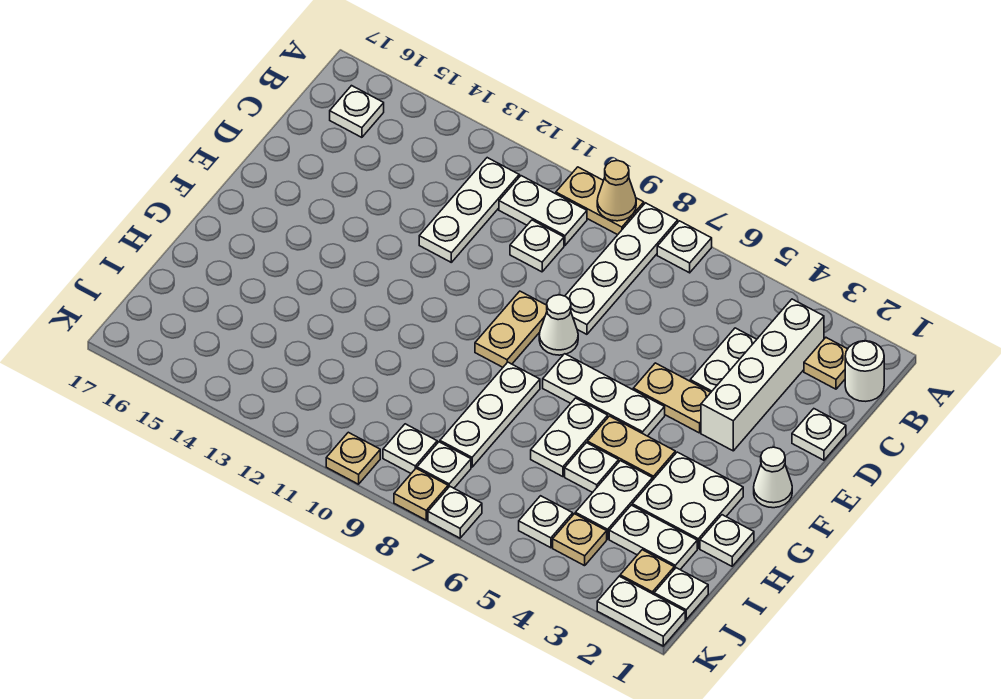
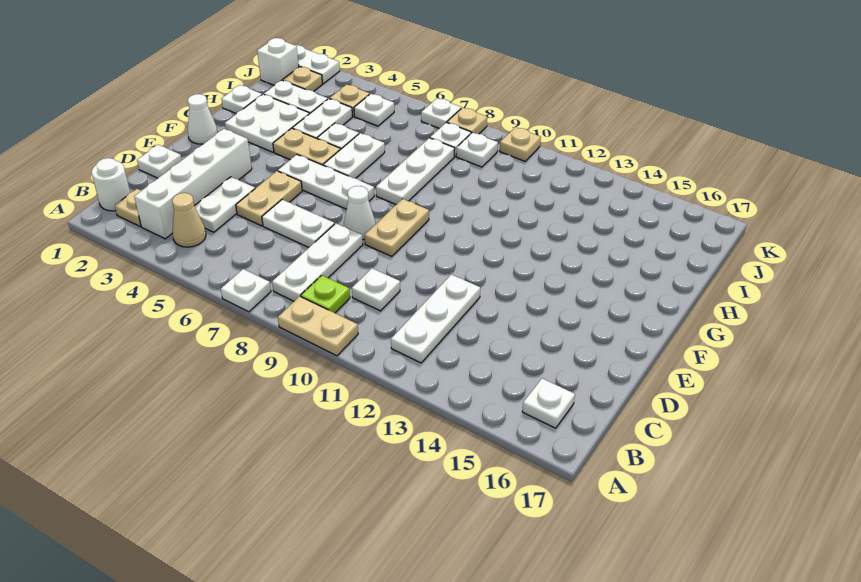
white plate A8:D8 level 1 -> white plate B8:D8 level 1
tan cone A9 level 2 -> tan cone B4 level 1
none -> lime plate B9 level 1
white plate B10:B11 level 1 -> white plate D6:D7 level 1
tan plate E4:E5 level 1 -> tan plate D5:E5 level 1
white plate J1 level 1 -> white brick J1 level 1

